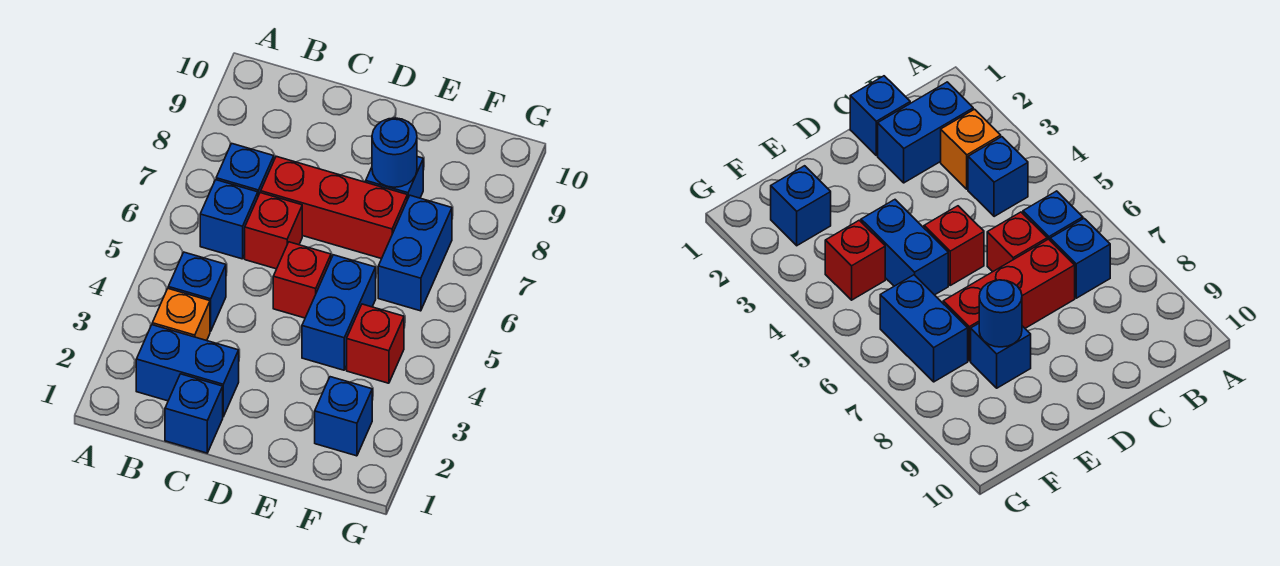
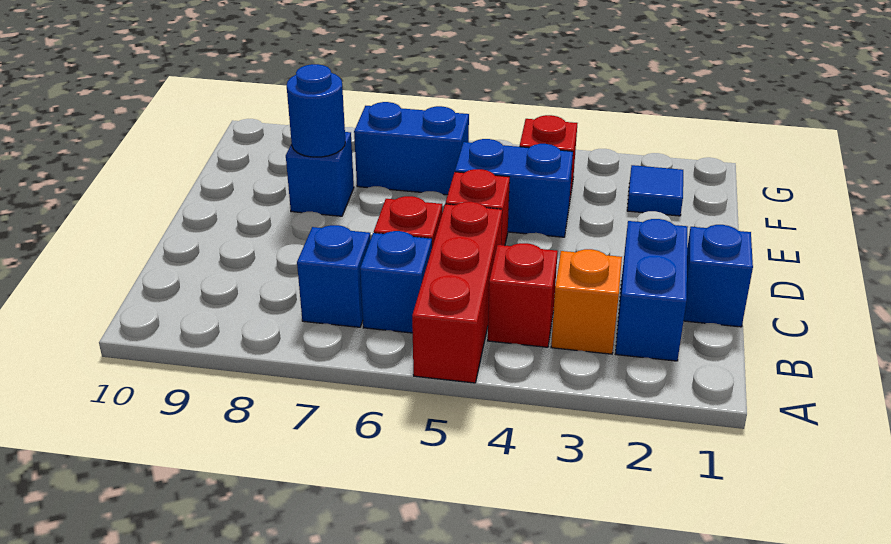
blue brick B4 level 1 -> red brick B4 level 1
red brick C7:E7 level 1 -> red brick A5:C5 level 1
blue brick F2 level 1 -> blue tile F2 level 1

